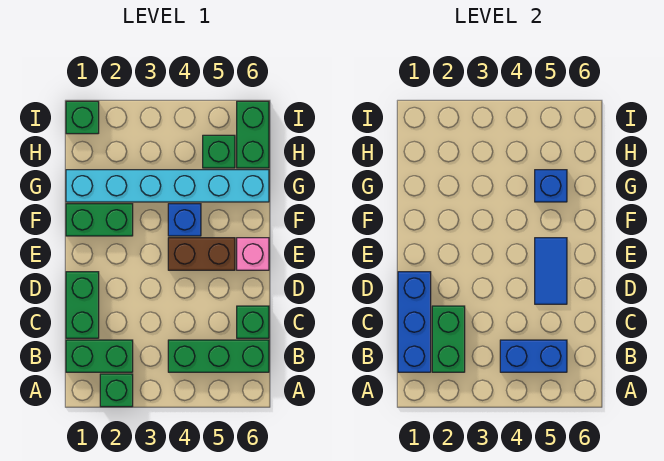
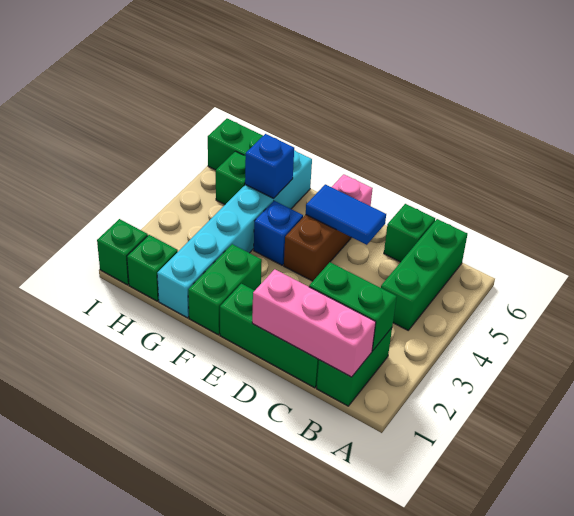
green brick A2 level 1 -> green brick H1 level 1
blue brick B1:D1 level 2 -> pink brick B1:D1 level 2
blue brick B4:B5 level 2 -> none
green brick C1:D1 level 1 -> green brick C1:E1 level 1

